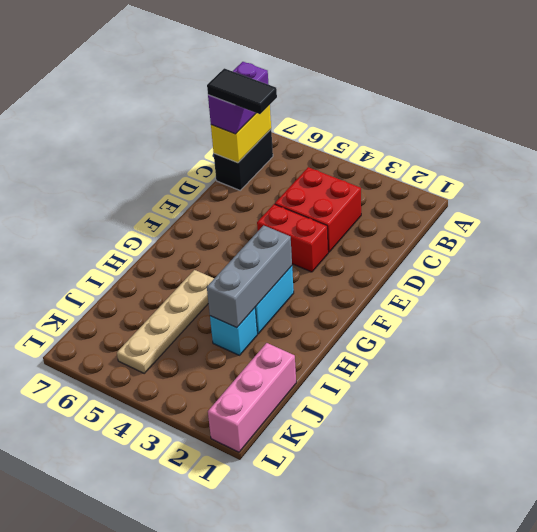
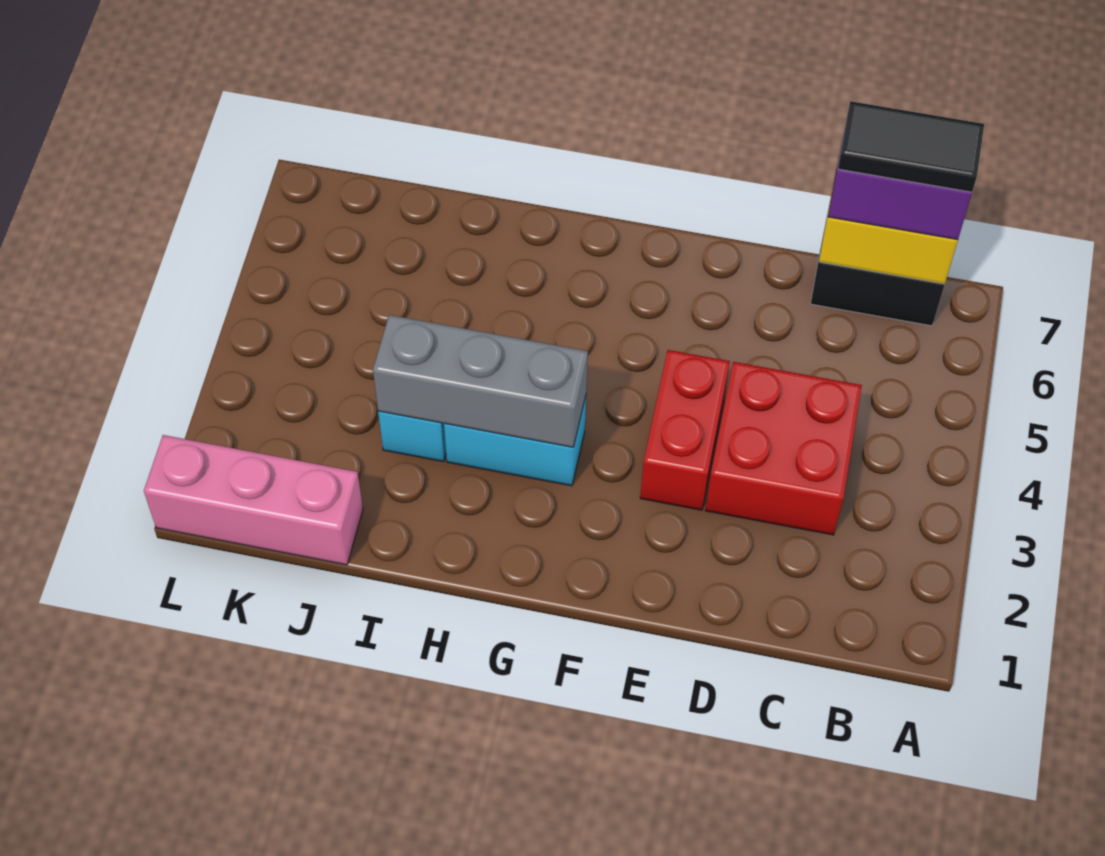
black tile C6:C7 level 4 -> black tile B7:C7 level 4
tan plate H5:K5 level 1 -> none

